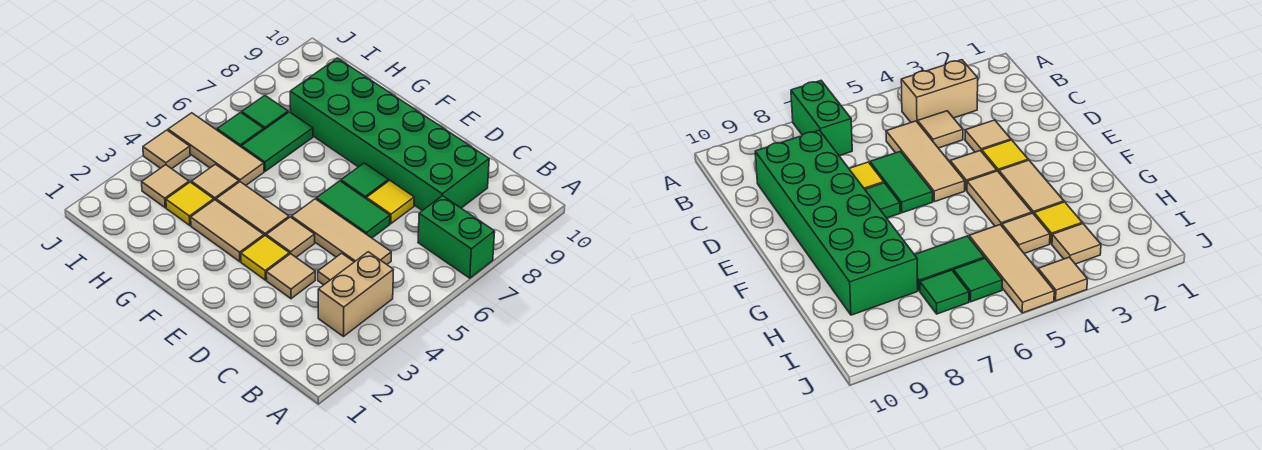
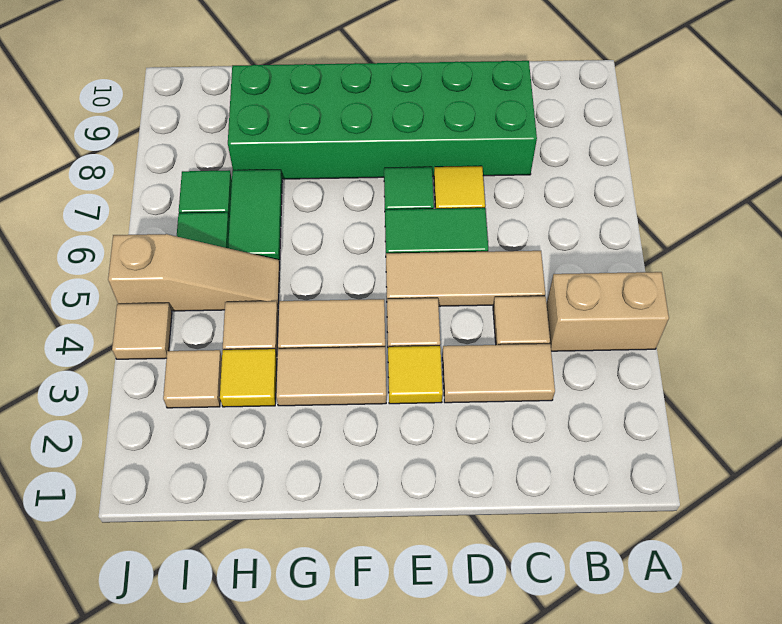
green brick A7:B7 level 1 -> none
tan brick B3:B4 level 1 -> tan brick A4:B4 level 1
tan tile D3 level 1 -> tan tile C3:D3 level 1
tan tile H5:J5 level 1 -> tan slope H5:J5 level 1 top J

